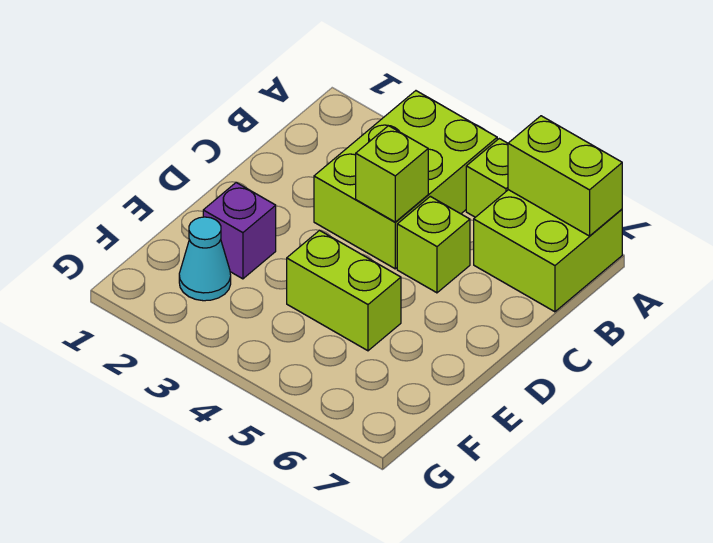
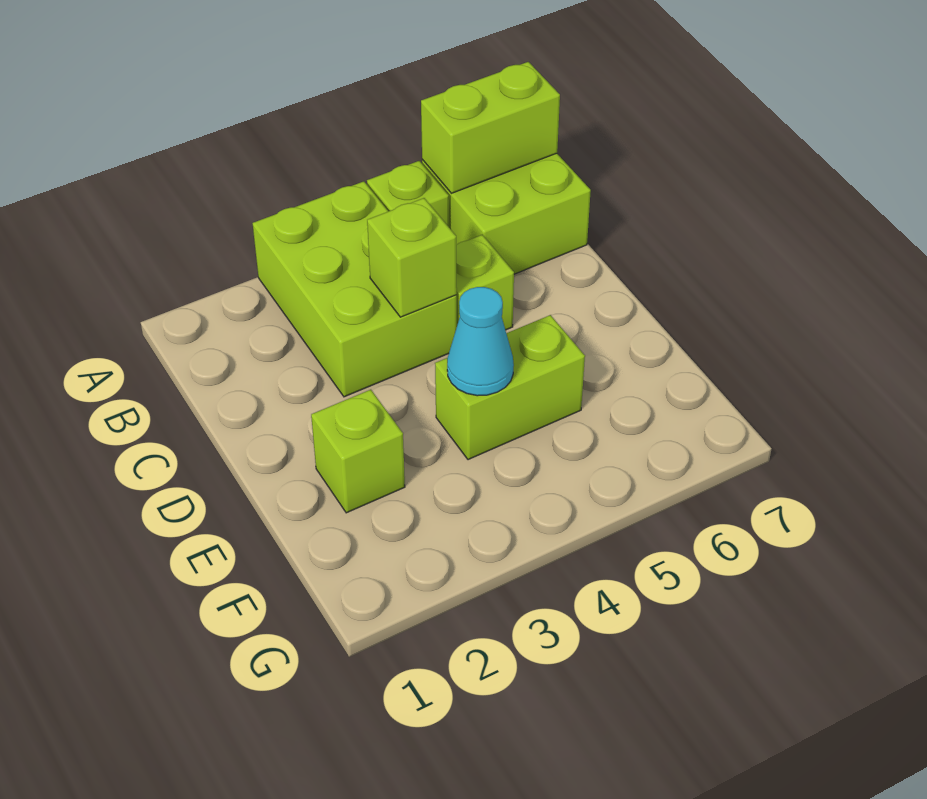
purple brick E2 level 1 -> lime brick E2 level 1
cyan cone F2 level 1 -> cyan cone E4 level 2

